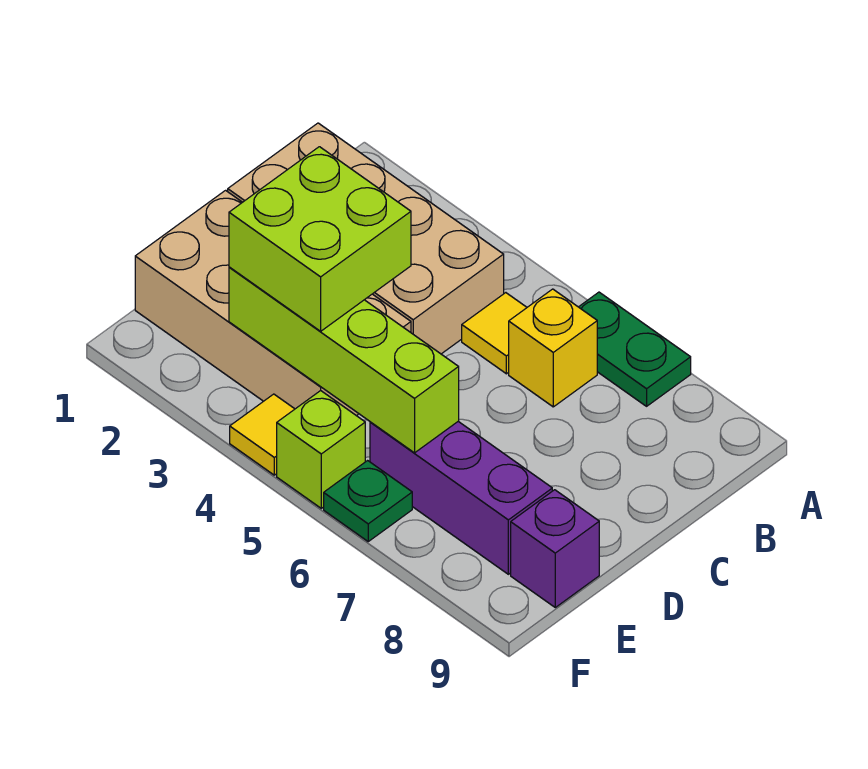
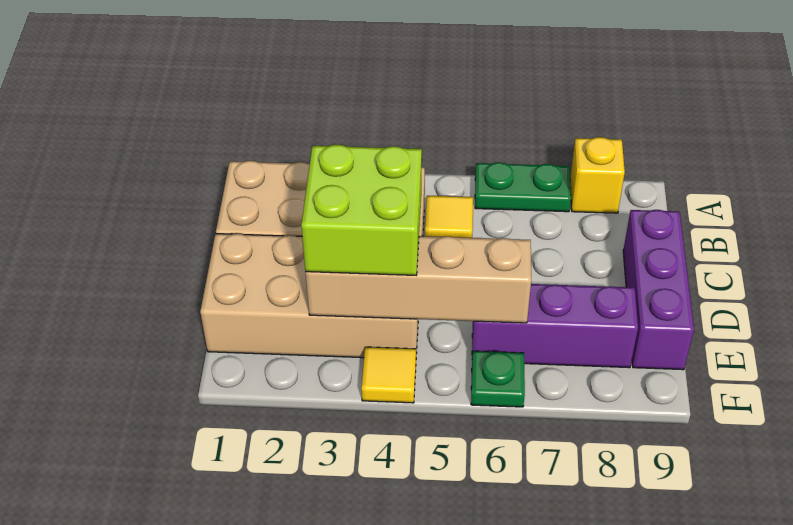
yellow brick B6 level 1 -> yellow brick A8 level 1
lime brick E3:E6 level 2 -> tan brick E3:E6 level 2
purple brick E9 level 1 -> purple brick C9:E9 level 1
lime brick F5 level 1 -> none

